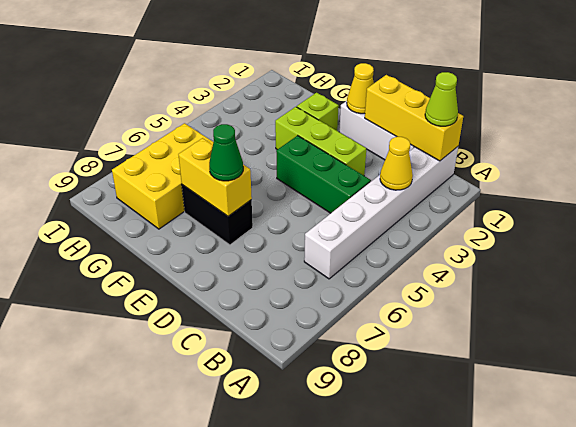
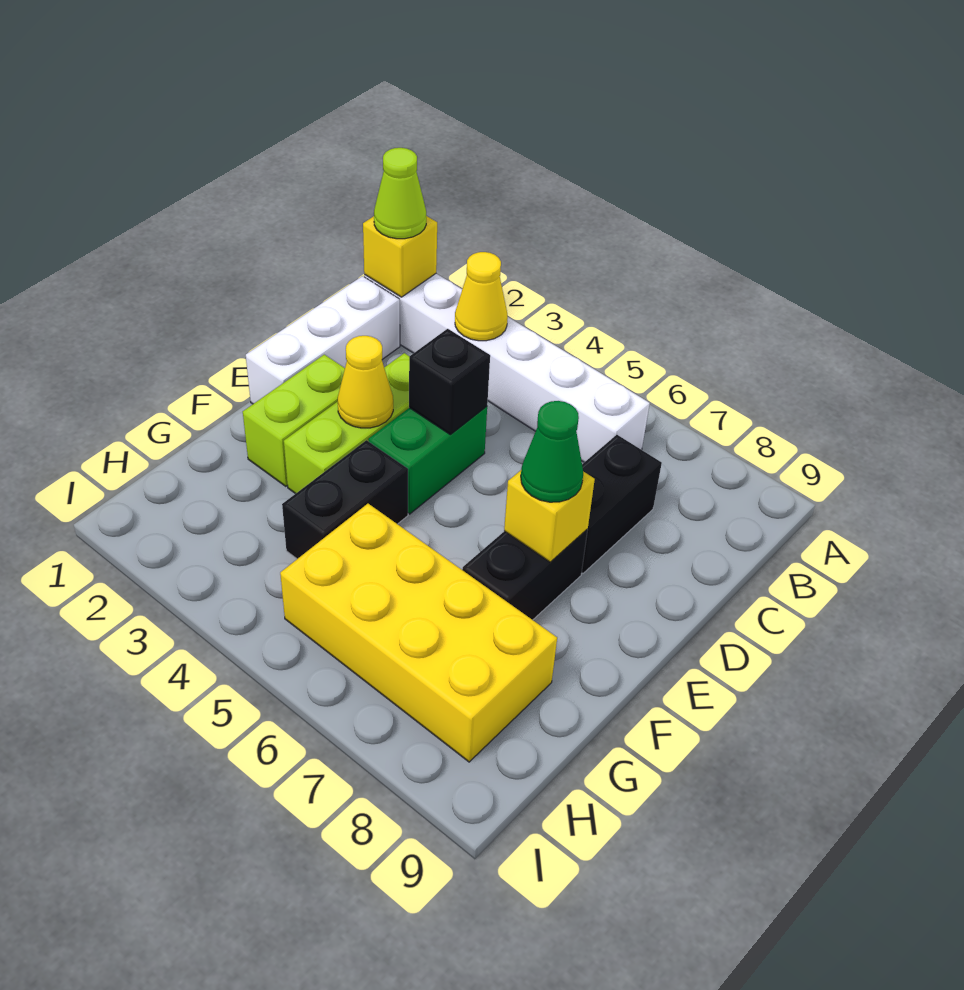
yellow brick B1:D1 level 2 -> yellow brick B1 level 2
green brick C4:E4 level 1 -> green brick D4:E4 level 1
none -> black brick C7:D7 level 1
none -> black brick D4 level 2
yellow cone E1 level 2 -> yellow cone E3 level 2
yellow brick E7:F7 level 2 -> yellow brick E7 level 2
lime brick F2 level 1 -> lime brick E2:F2 level 1
none -> black brick F4:G4 level 1
yellow brick G6:H8 level 1 -> yellow brick G5:H8 level 1

